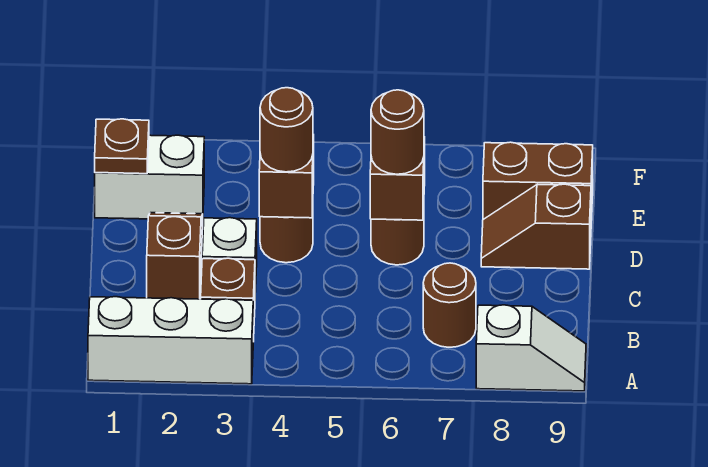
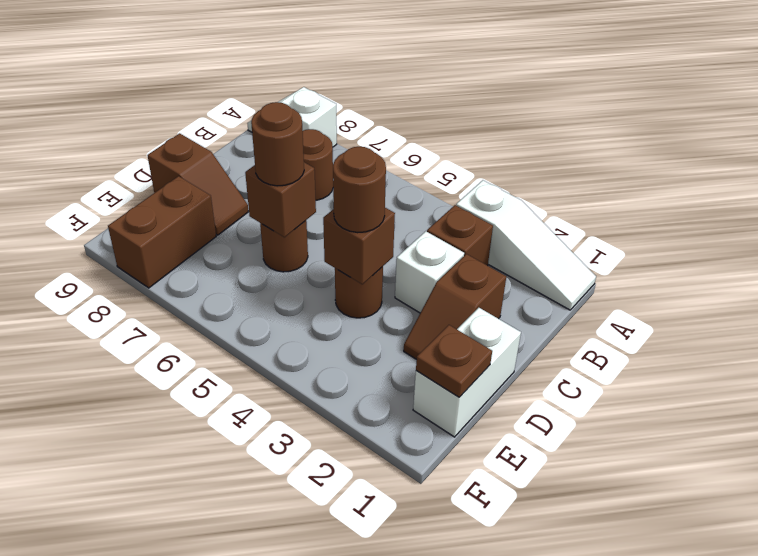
white brick A1:A3 level 1 -> white slope A1:A3 level 1 top 3
white brick E1:E2 level 1 -> white brick D1:E1 level 1
brown brick E8:E9 level 1 -> brown brick E8:F8 level 1

